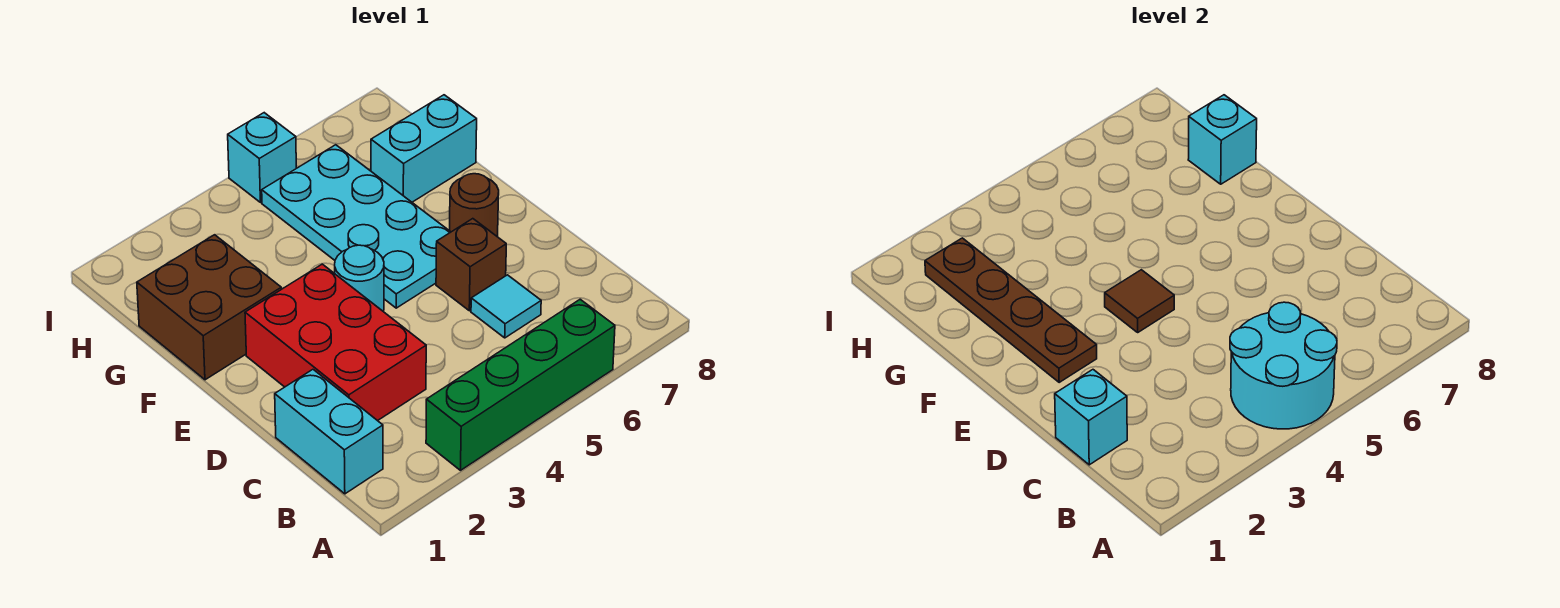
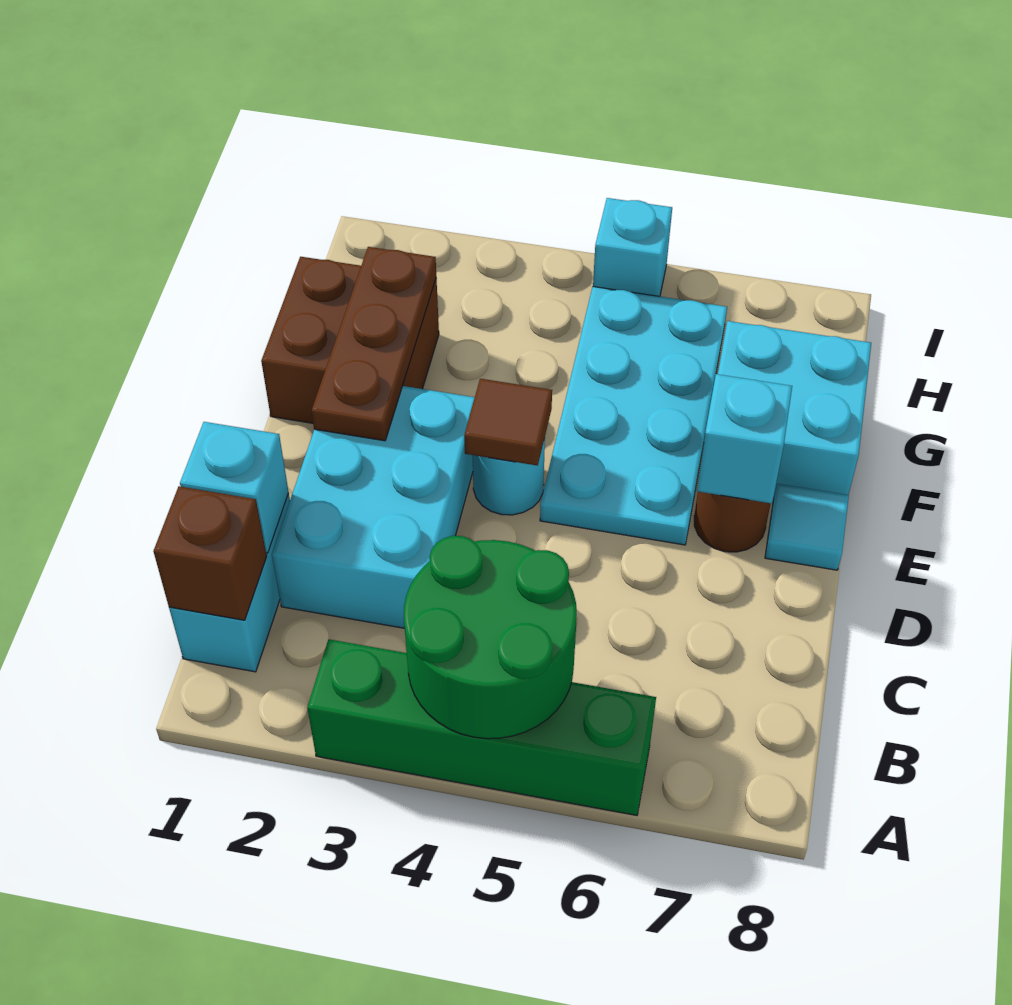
cyan round brick A4:B5 level 2 -> green round brick A4:B5 level 2
red brick C2:E3 level 1 -> cyan brick C2:E3 level 1
cyan tile C6 level 1 -> cyan tile E8 level 1
brown brick D6 level 1 -> brown brick B1 level 2
brown plate E2:H2 level 2 -> brown plate E2:G2 level 2
cyan brick G7:G8 level 1 -> cyan brick F7:G8 level 1
cyan brick G8 level 2 -> cyan brick E7 level 2

